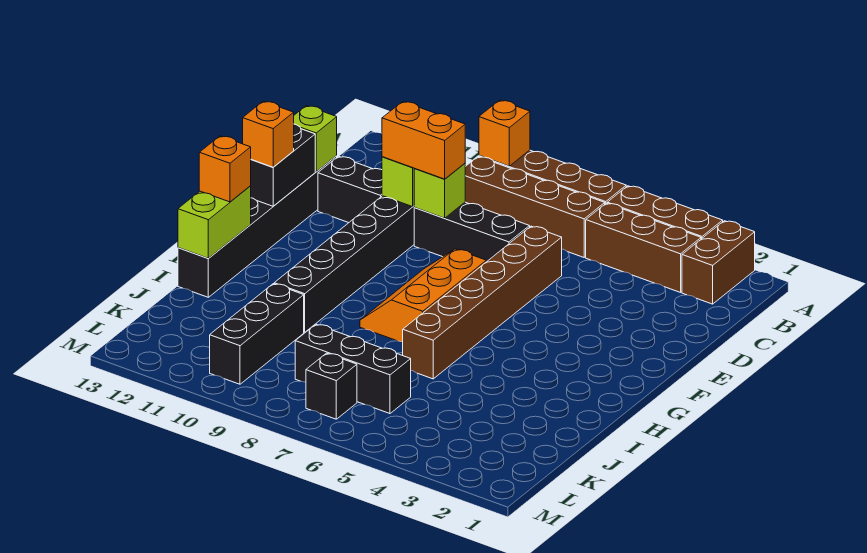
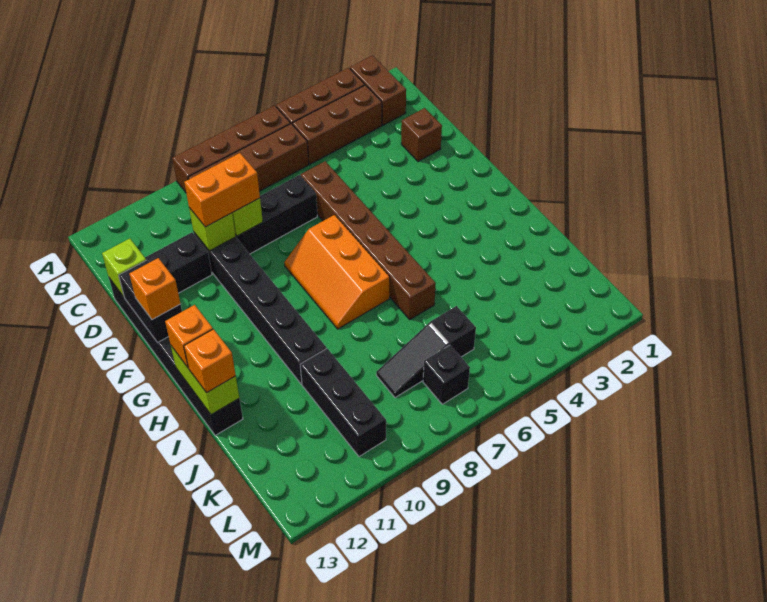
orange brick A9 level 2 -> orange brick I13 level 3
none -> brown brick D2 level 1
black brick K6:K8 level 1 -> black slope K6:K8 level 1 top 6

